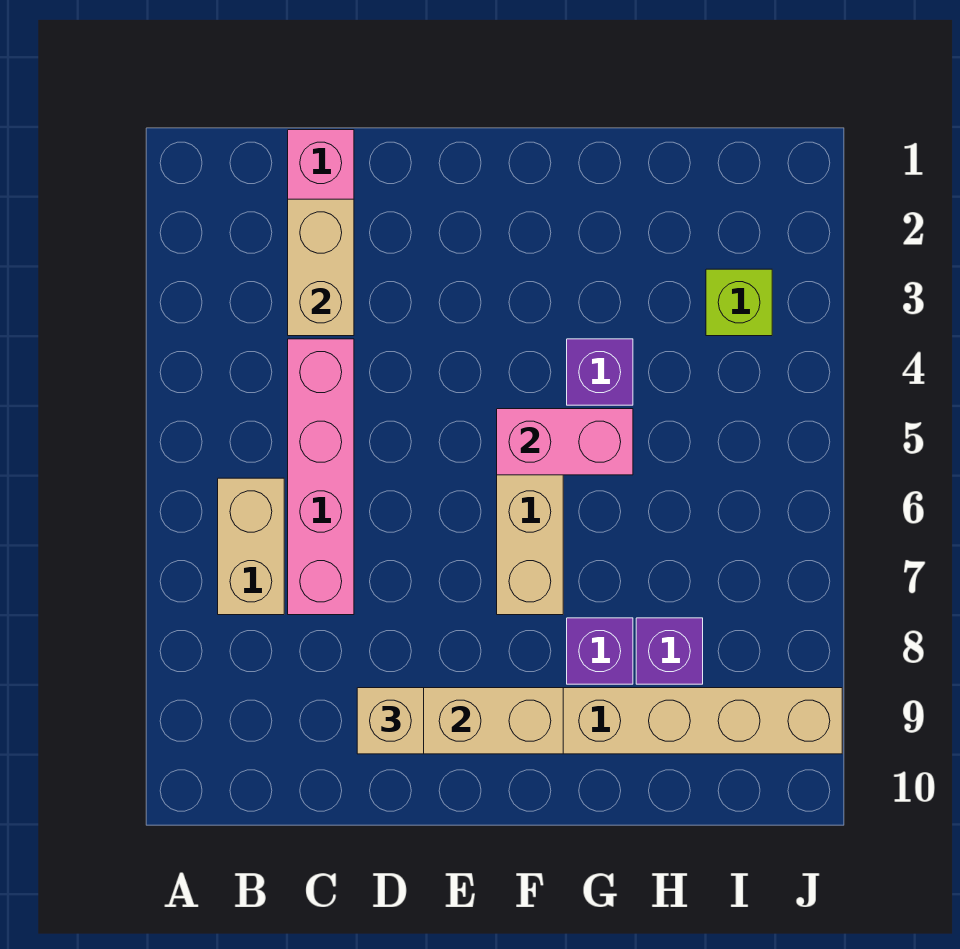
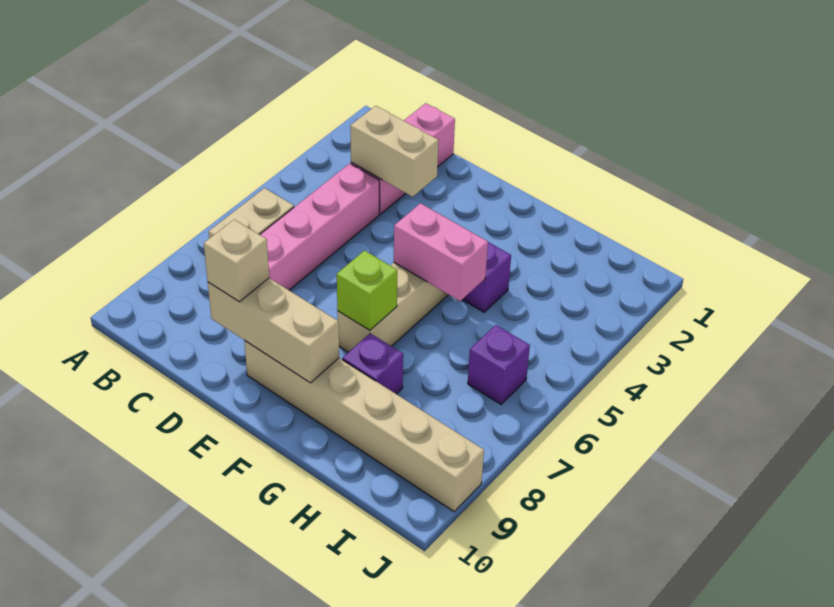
tan brick C2:C3 level 2 -> tan brick C3:D3 level 2
purple brick H8 level 1 -> purple brick I6 level 1
lime brick I3 level 1 -> lime brick F7 level 2

